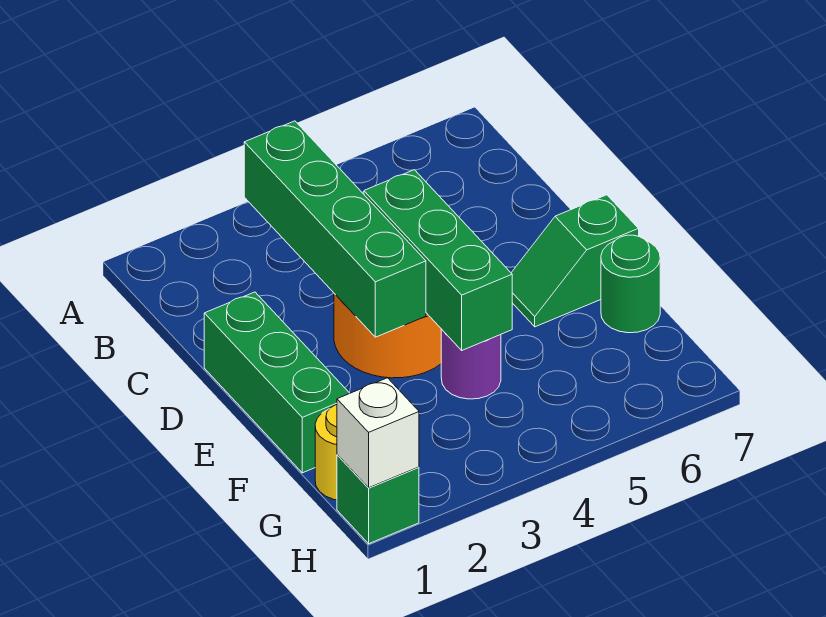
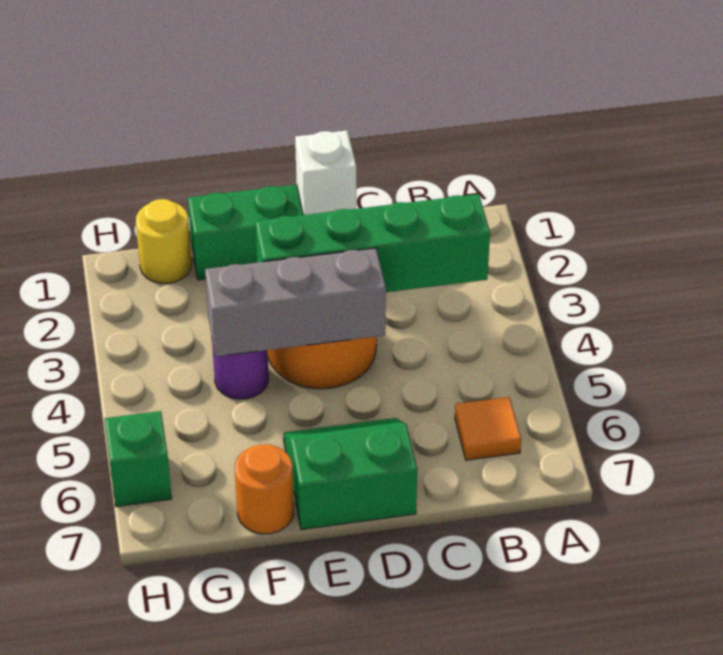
none -> orange tile B6 level 1
green brick D4:F4 level 2 -> grey brick D4:F4 level 2
green slope E6:E7 level 1 top 7 -> green slope D6:E7 level 1 top 7
green round brick F7 level 1 -> orange round brick F7 level 1
green brick H1 level 1 -> green brick H6 level 1
white brick H1 level 2 -> white brick D1 level 2

